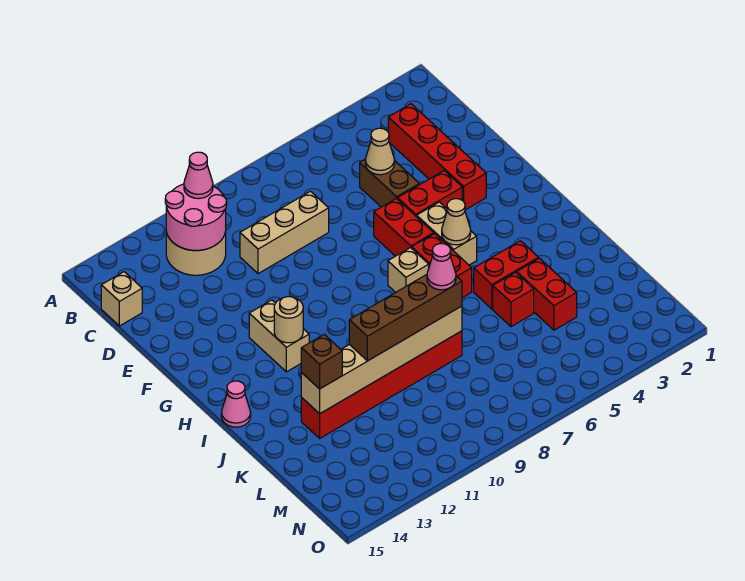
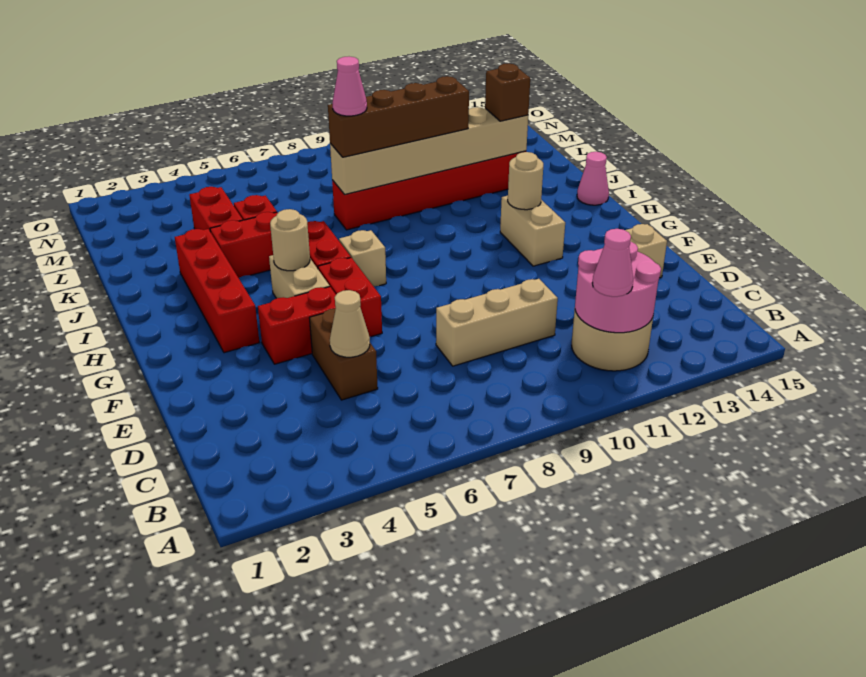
red brick C3:F3 level 1 -> red brick G3:J3 level 1
tan brick C15 level 1 -> tan brick E14 level 1
tan cone H5 level 2 -> tan round brick H5 level 2

